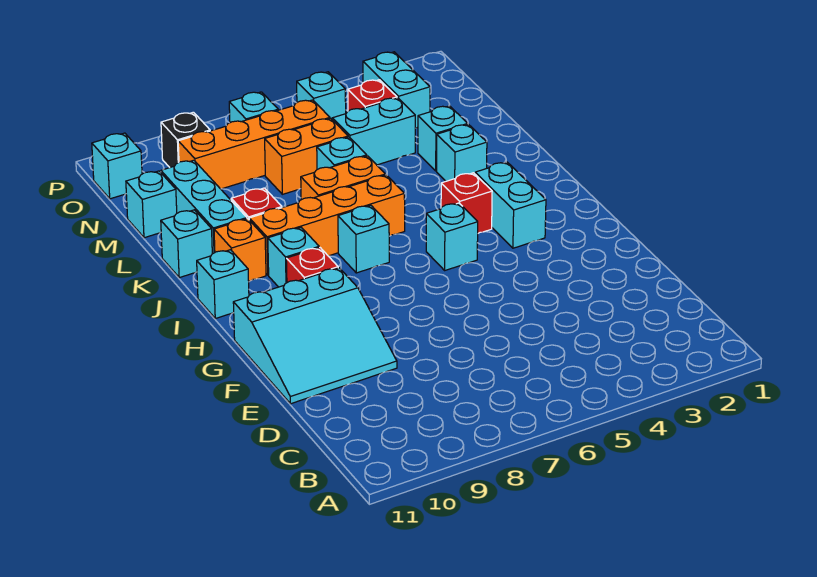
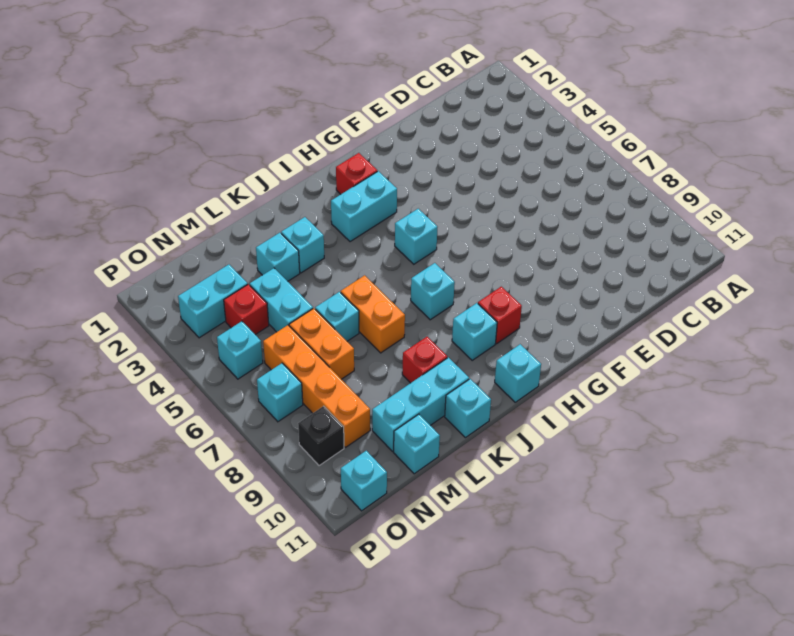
cyan slope E9:G11 level 1 top G -> none
red brick I4 level 1 -> red brick H2 level 1
orange brick J6:J9 level 1 -> none
orange brick J10 level 1 -> none

